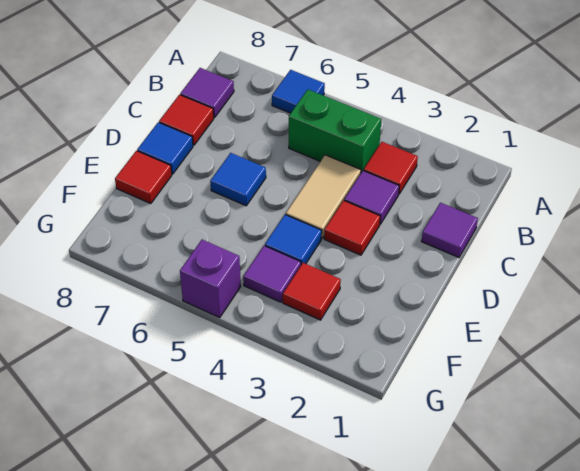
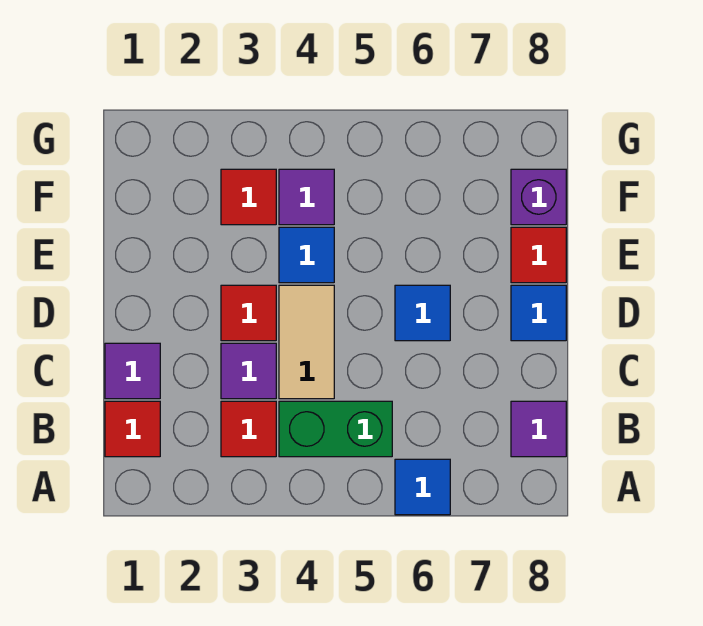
red tile C8 level 1 -> red tile B1 level 1
purple brick G5 level 1 -> purple brick F8 level 1

